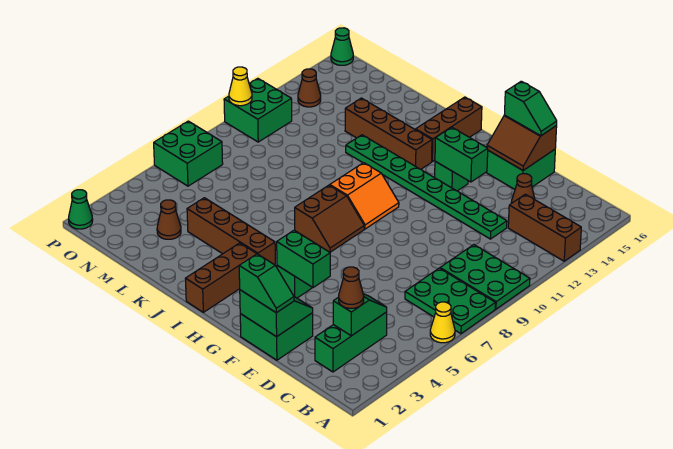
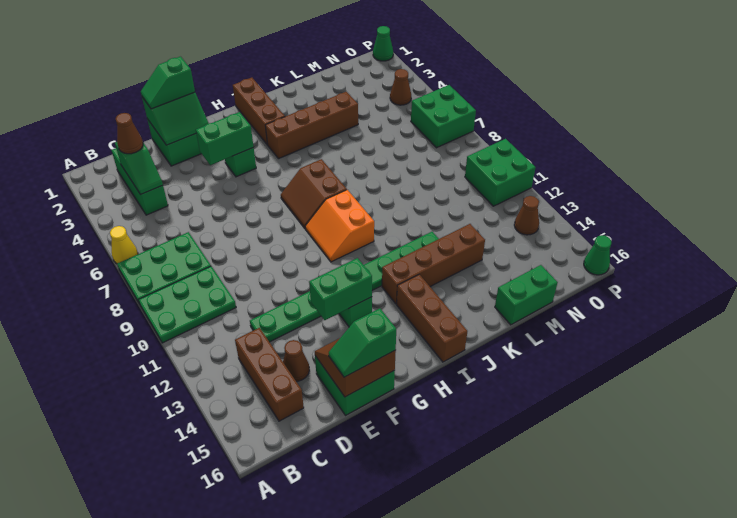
brown brick A13:C13 level 1 -> brown brick C13:C15 level 1
none -> green brick L16:M16 level 1
brown cone M3 level 1 -> brown cone O4 level 1
yellow cone P10 level 2 -> none

